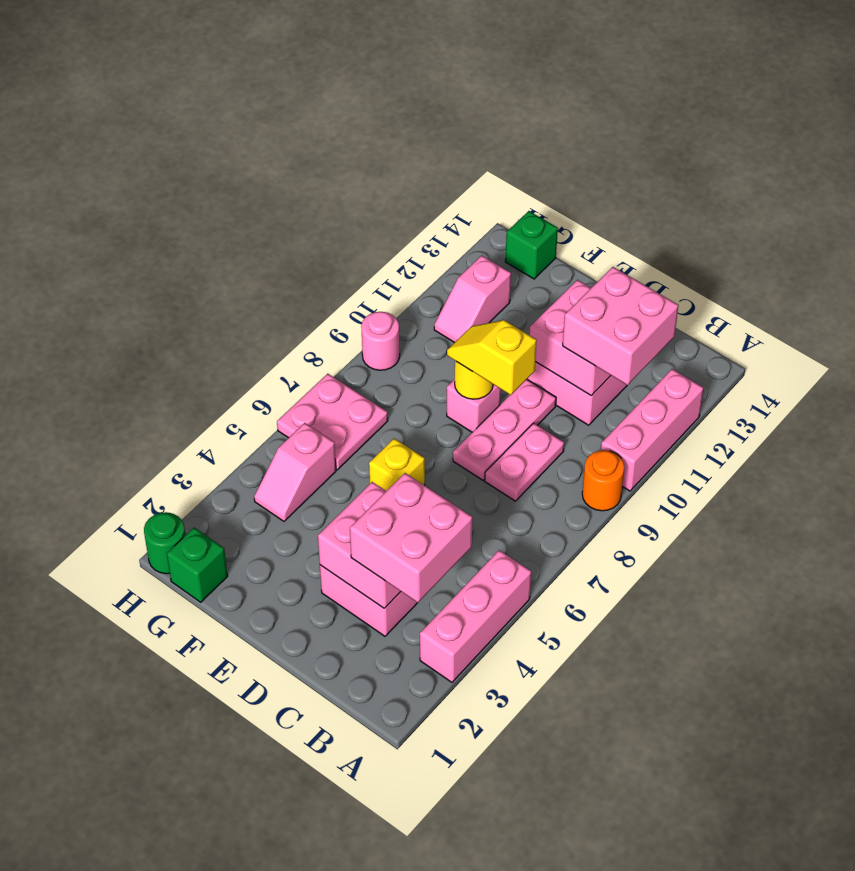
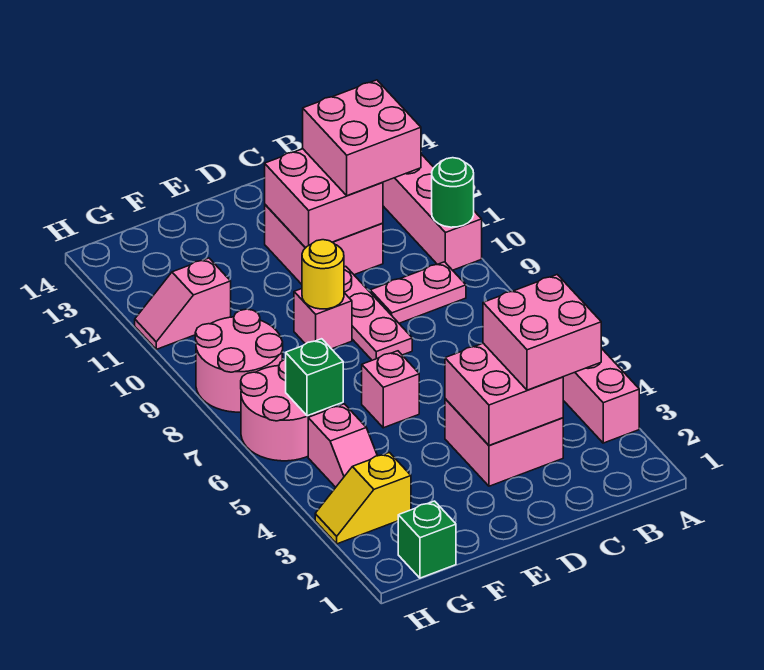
orange round brick A9 level 1 -> none
pink plate C8:C9 level 1 -> pink plate B9:C9 level 1
yellow slope D9:E9 level 3 top D -> yellow slope G3:H3 level 1 top G
yellow brick E6 level 1 -> pink brick E6 level 1
pink plate G6:H7 level 1 -> pink round brick G6:H7 level 1
pink slope G11:G12 level 1 top 12 -> pink slope G11:H11 level 1 top G
green brick G14 level 1 -> green brick G6 level 2
green round brick H1 level 1 -> green round brick A10 level 2
pink round brick H9 level 1 -> pink round brick G8:H9 level 1

